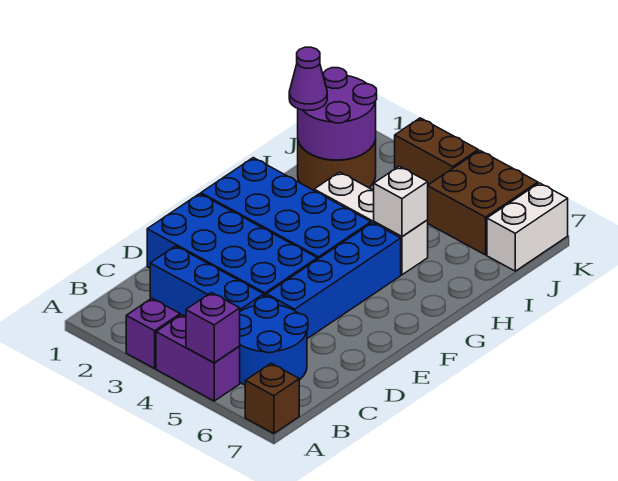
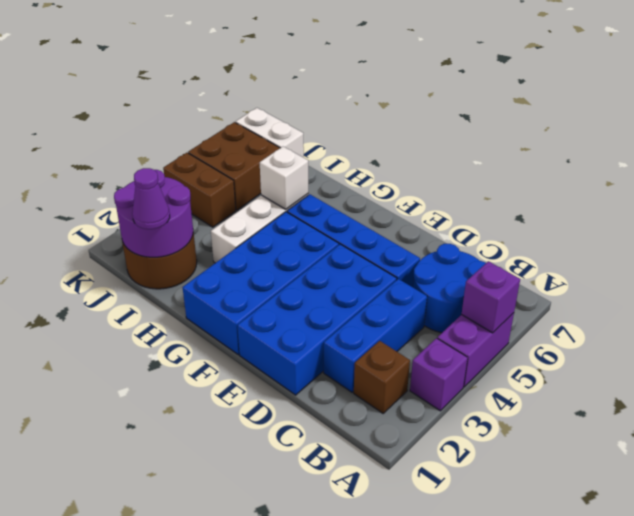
brown brick A7 level 1 -> brown brick B2 level 1
brown brick K3:K4 level 1 -> brown brick J4:K4 level 1

